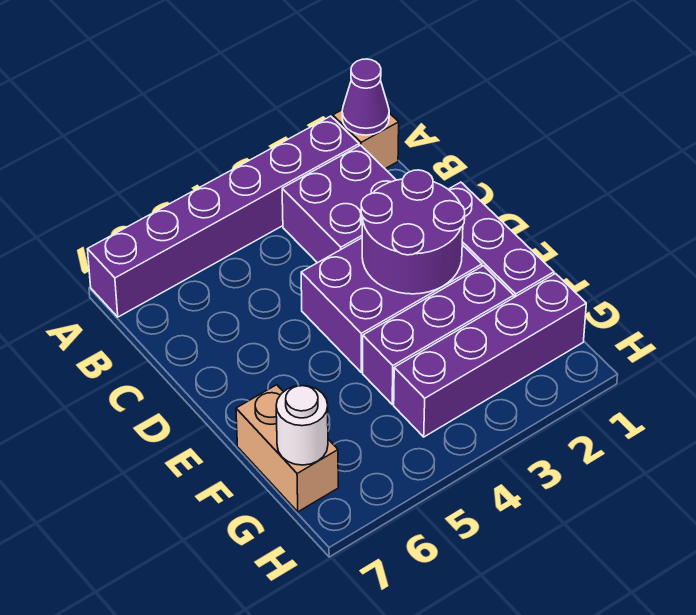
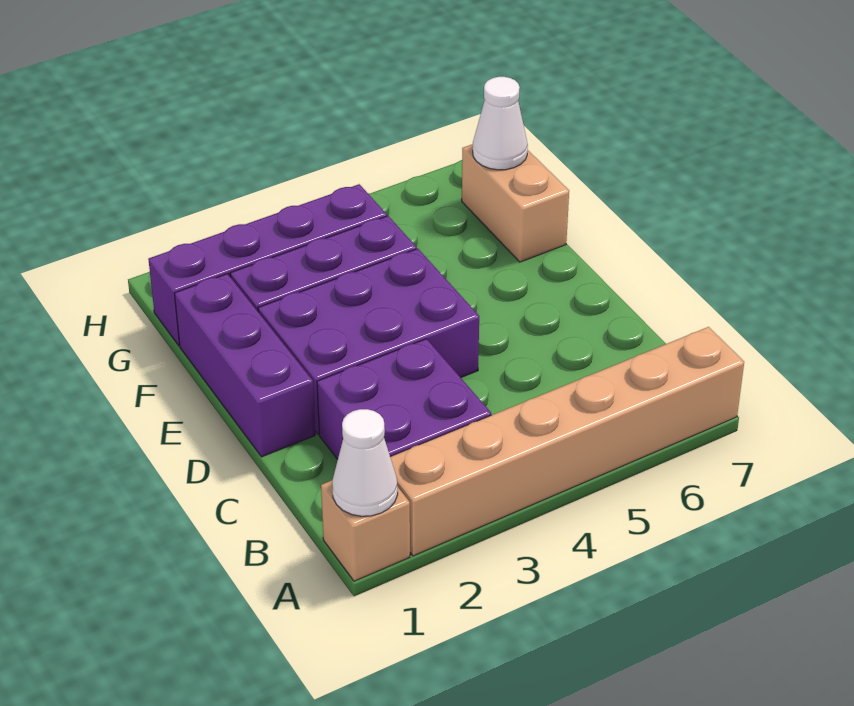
purple cone A1 level 2 -> white cone A1 level 2
purple brick A2:A7 level 1 -> tan brick A2:A7 level 1
purple round brick D2:E3 level 2 -> none
white round brick G7 level 2 -> white cone G7 level 2

